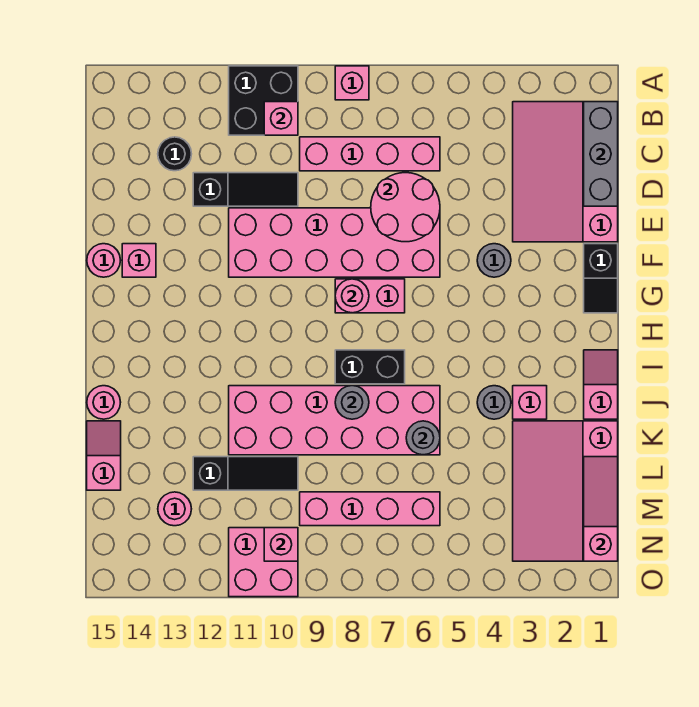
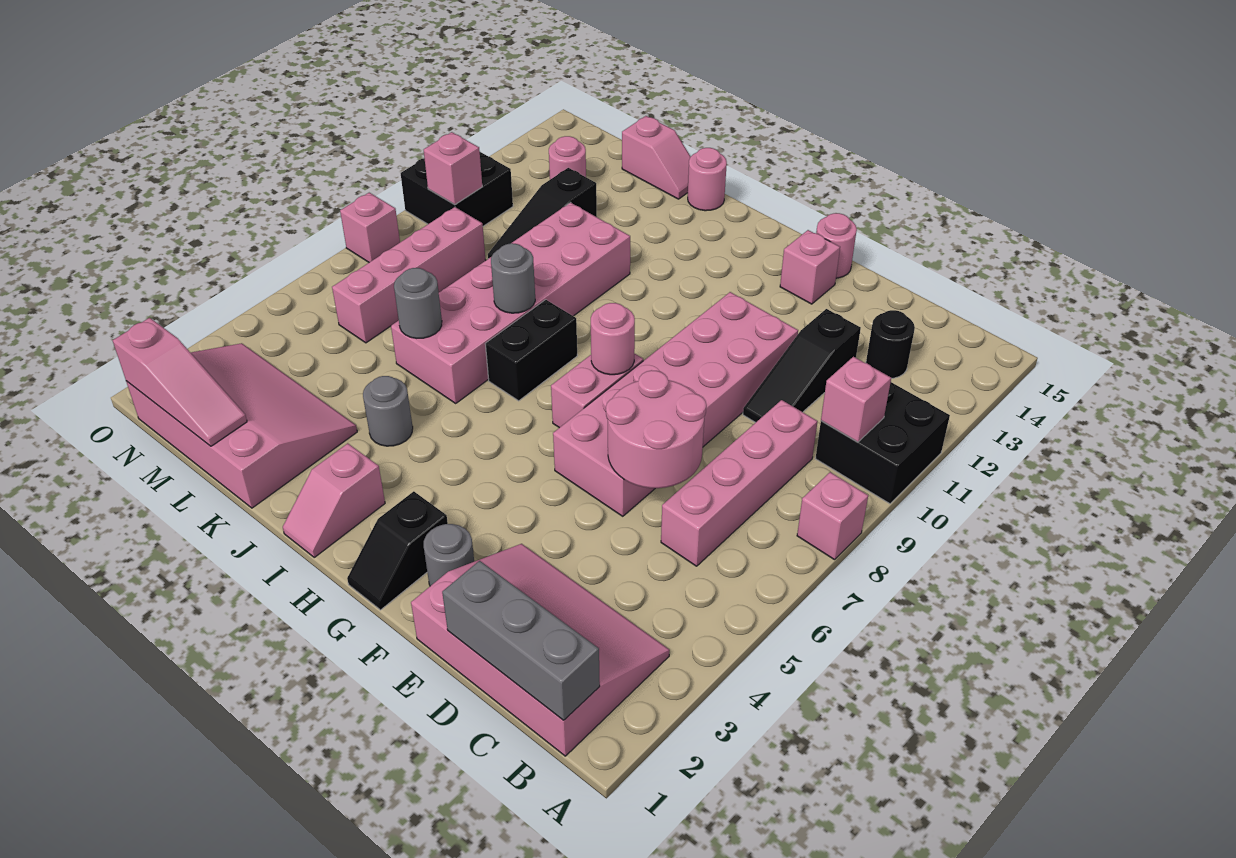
black slope F1:G1 level 1 top F -> black slope G1:G2 level 1 top 2
grey round brick F4 level 1 -> grey round brick F2 level 1
pink slope I1:J1 level 1 top J -> pink slope I1:I2 level 1 top 2
pink brick J3 level 1 -> pink brick O8 level 1
pink brick N10:O11 level 1 -> black brick N10:O11 level 1

